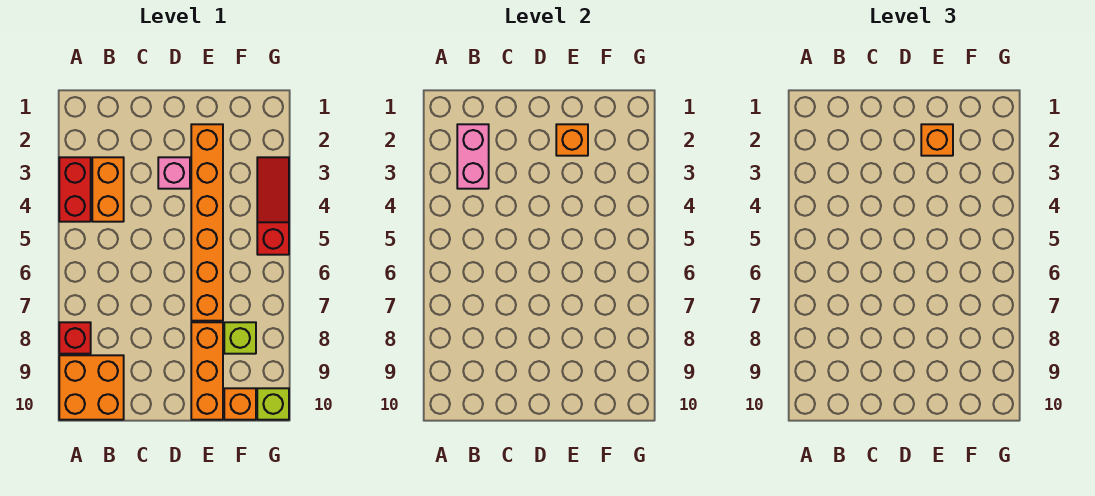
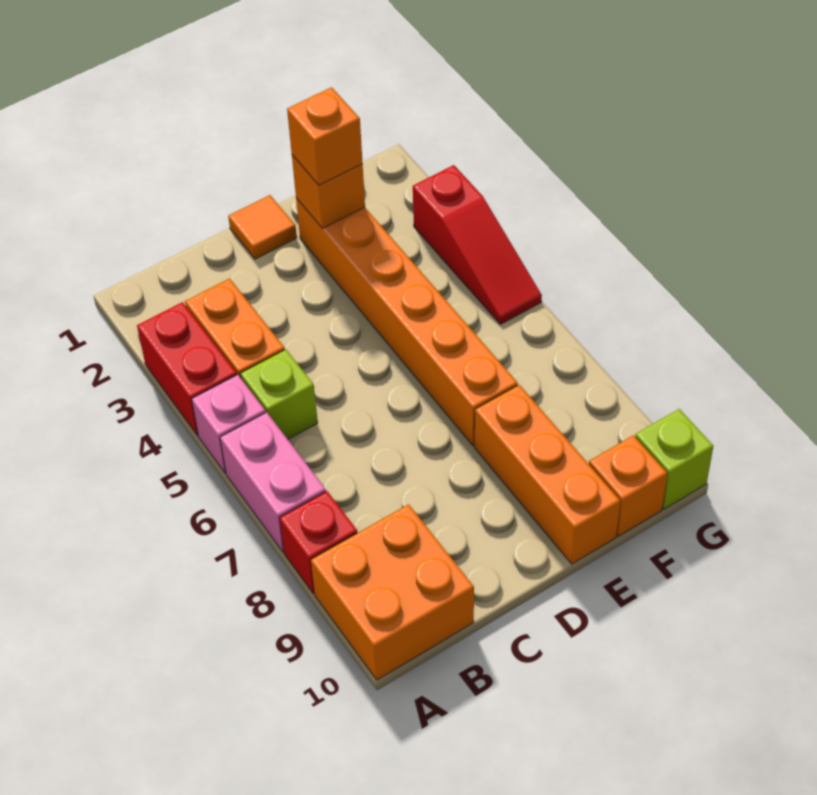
pink brick B2:B3 level 2 -> pink brick A6:A7 level 1
none -> orange tile D1 level 1
pink brick D3 level 1 -> pink brick A5 level 1
lime brick F8 level 1 -> lime brick B5 level 1
red slope G3:G5 level 1 top 5 -> red slope G3:G5 level 1 top 3

